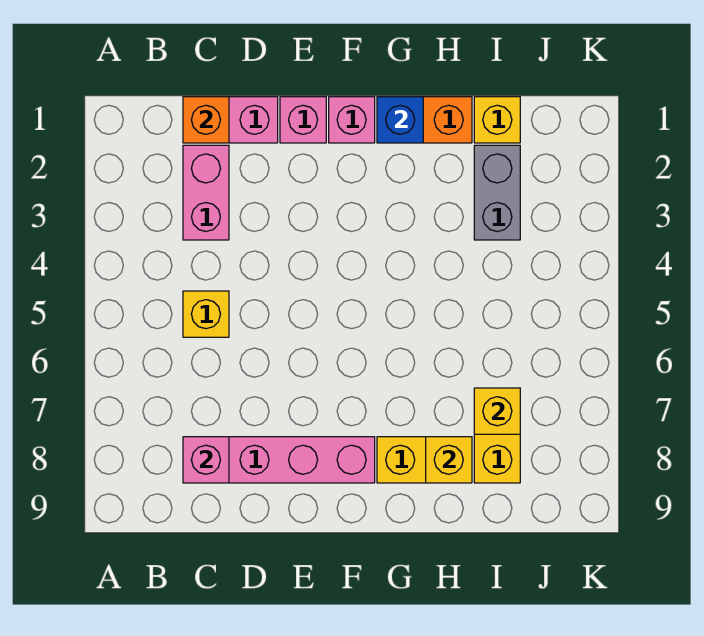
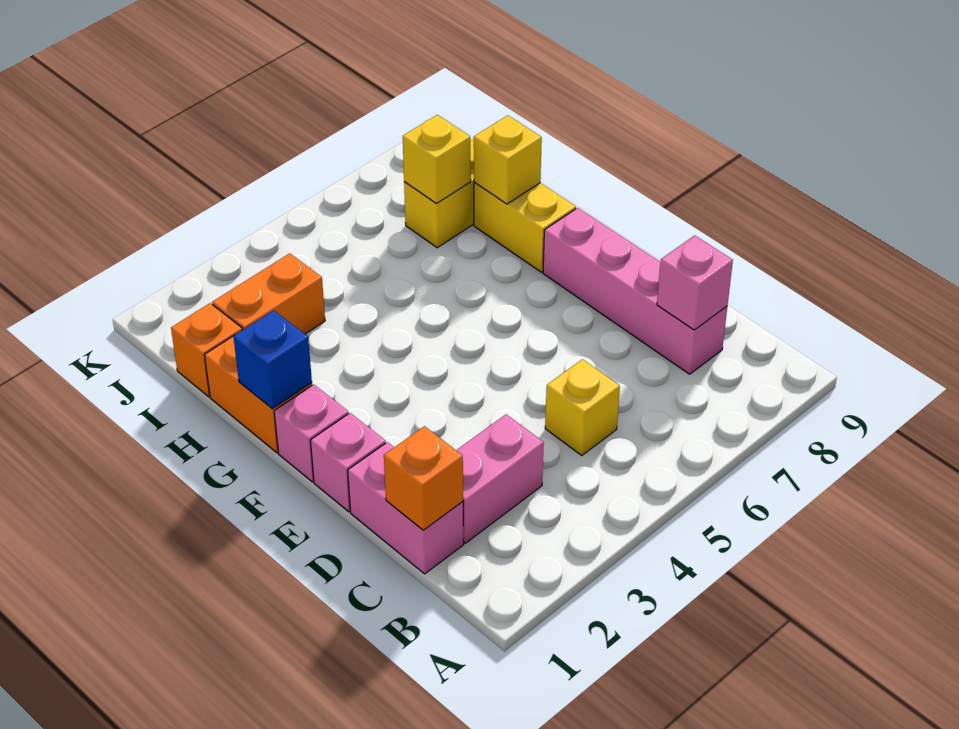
yellow brick I1 level 1 -> orange brick I1 level 1
grey brick I2:I3 level 1 -> orange brick I2:I3 level 1

